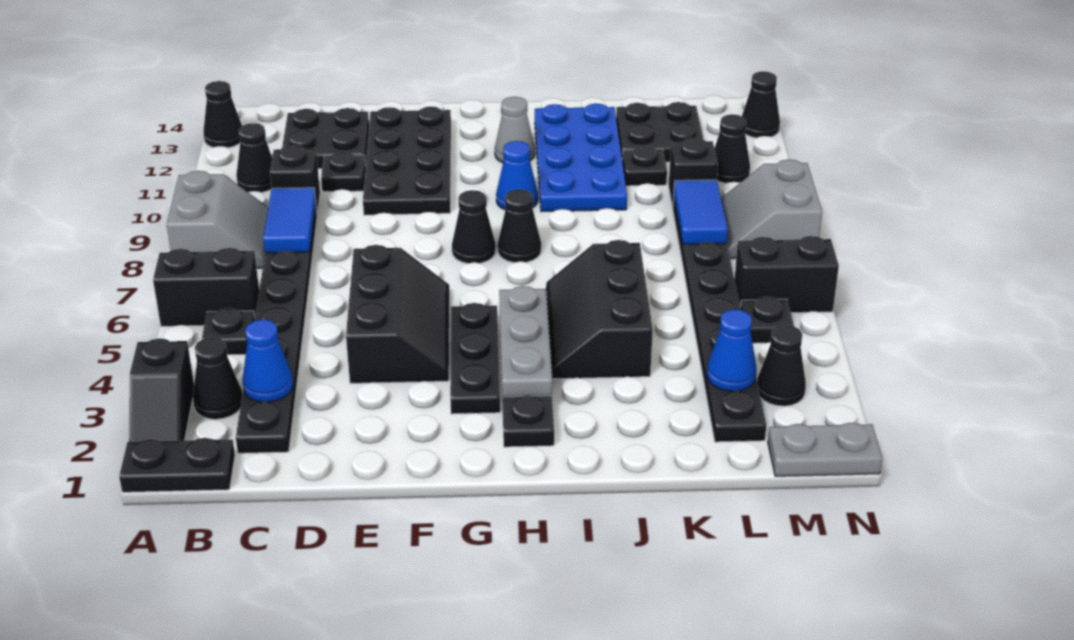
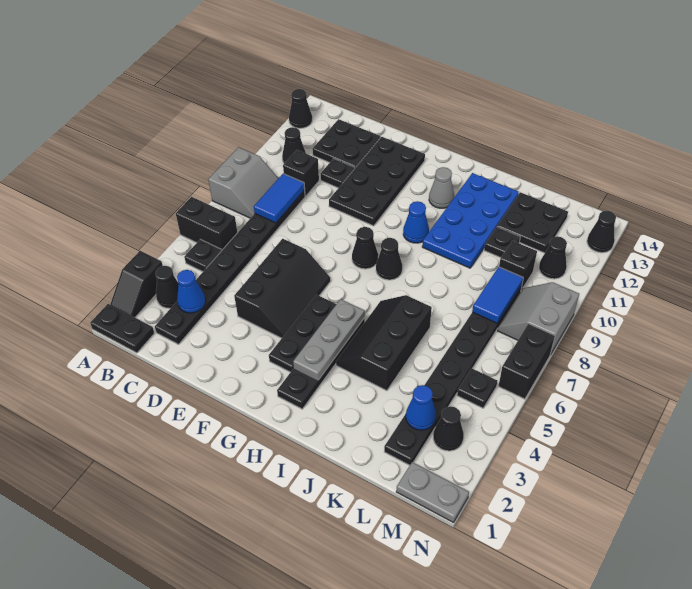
black brick M6:N6 level 1 -> black brick N6:N7 level 1

